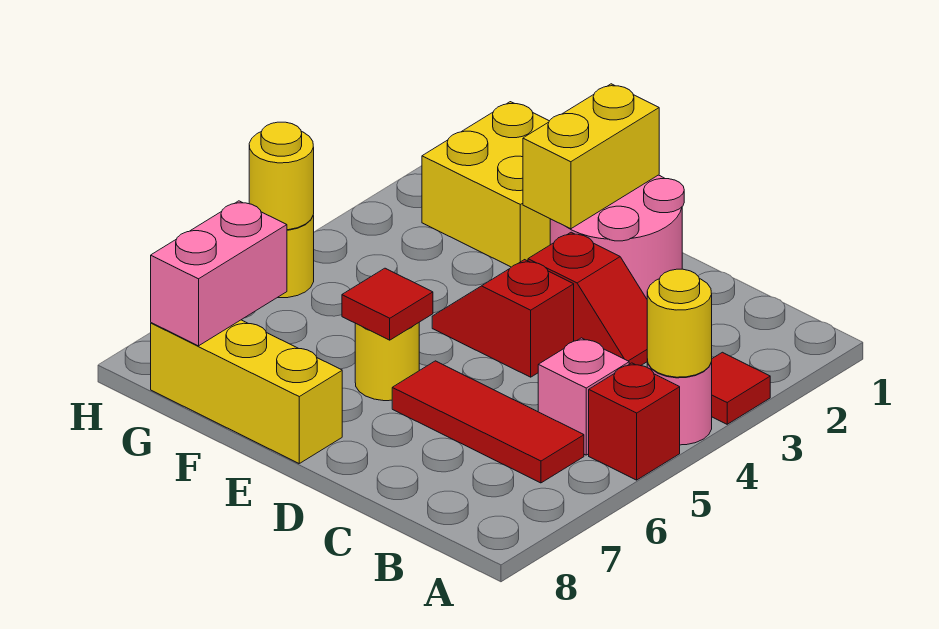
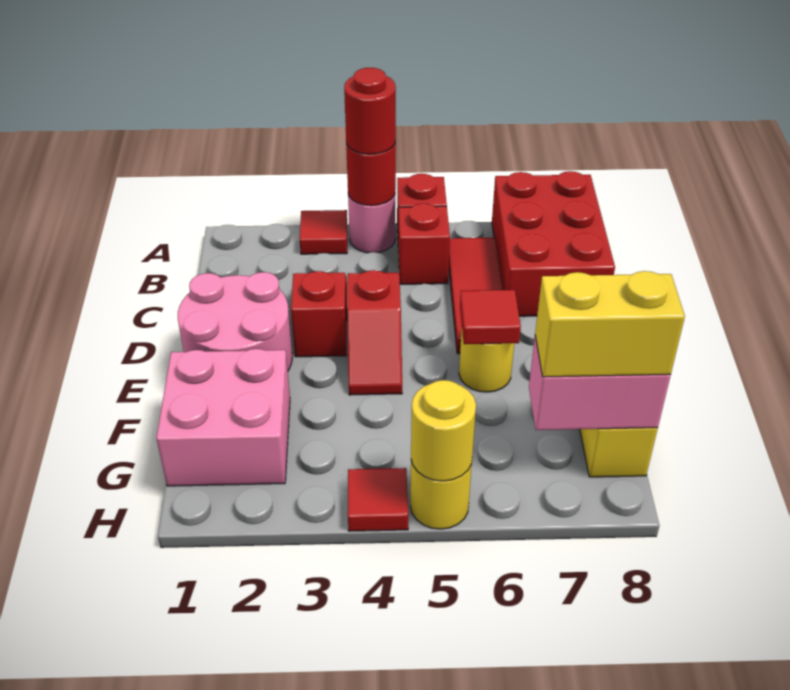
yellow round brick A4 level 2 -> red round brick A4 level 2
none -> red round brick A4 level 3
none -> red brick A7:C8 level 1
pink brick B5 level 1 -> red brick B5 level 1
yellow brick E1:E2 level 2 -> yellow brick G7:G8 level 3
yellow brick F1:G2 level 1 -> pink brick F1:G2 level 1
none -> red tile H4 level 1

